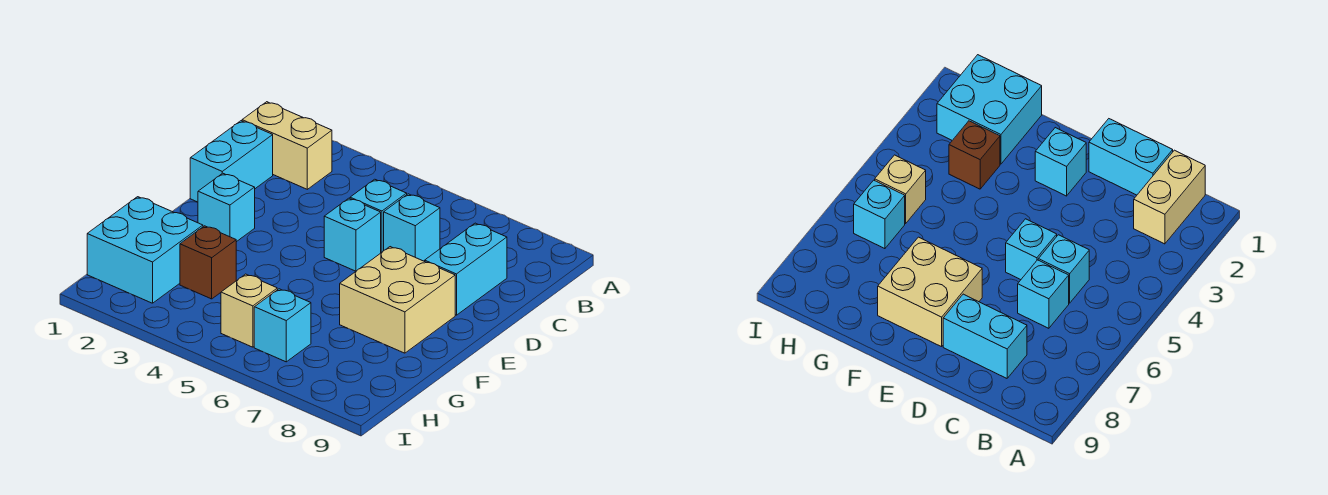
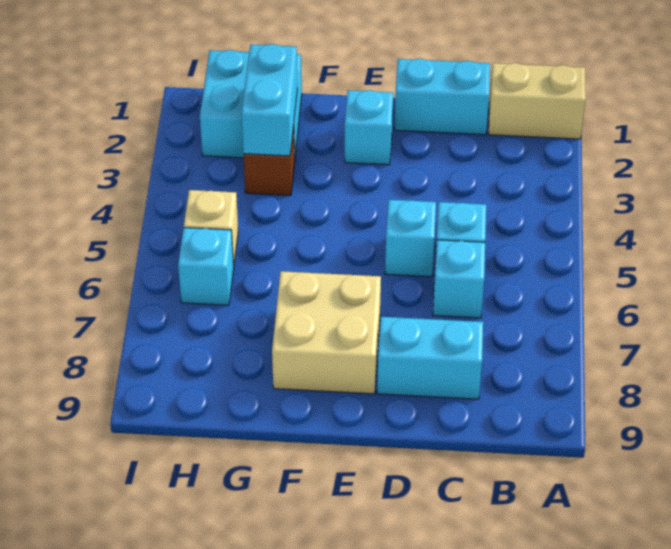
tan brick B1:B2 level 1 -> tan brick A1:B1 level 1
none -> cyan brick G2:G3 level 2

